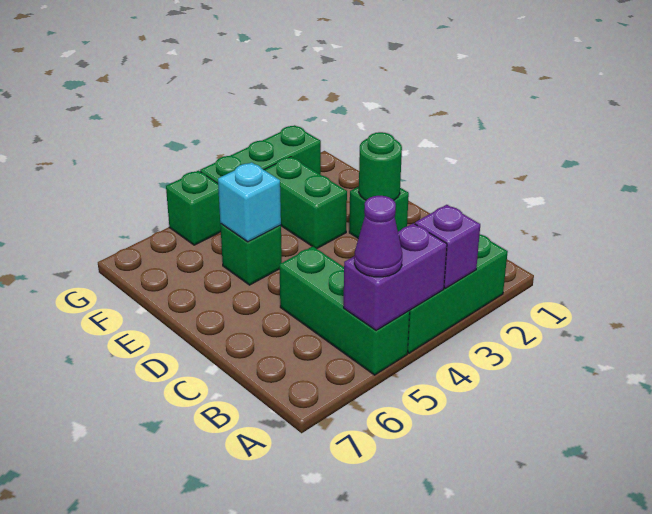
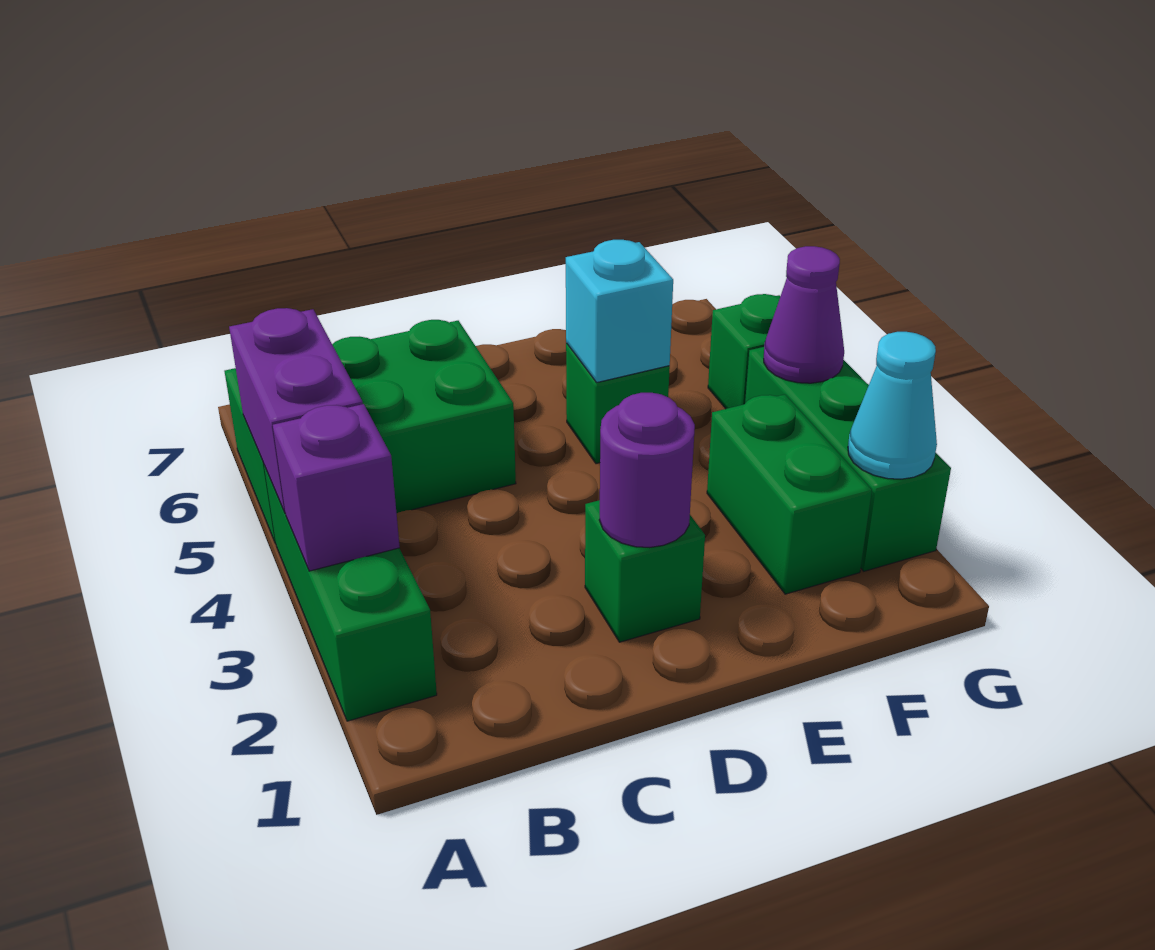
green brick A5:C5 level 1 -> green brick A5:C6 level 1
purple cone A5 level 3 -> purple cone G4 level 2
green round brick D2 level 2 -> purple round brick D2 level 2
green brick E3:F3 level 1 -> green brick F2:F3 level 1
none -> cyan cone G2 level 2

